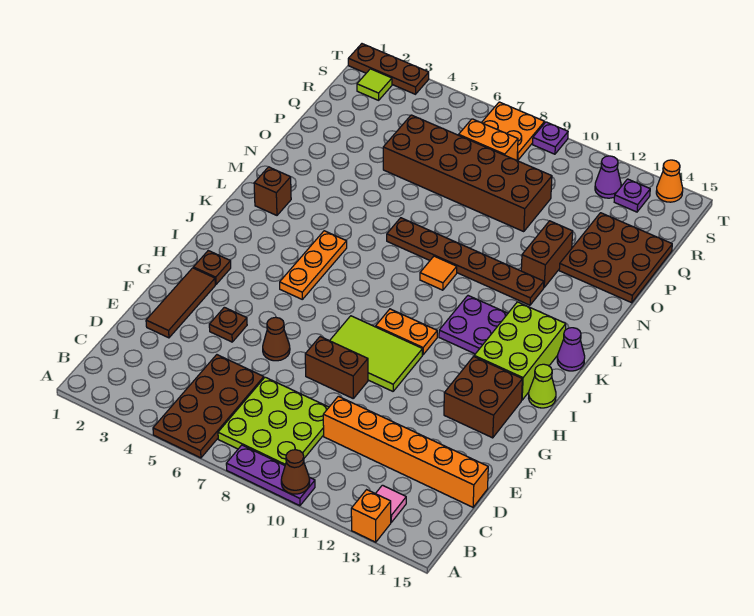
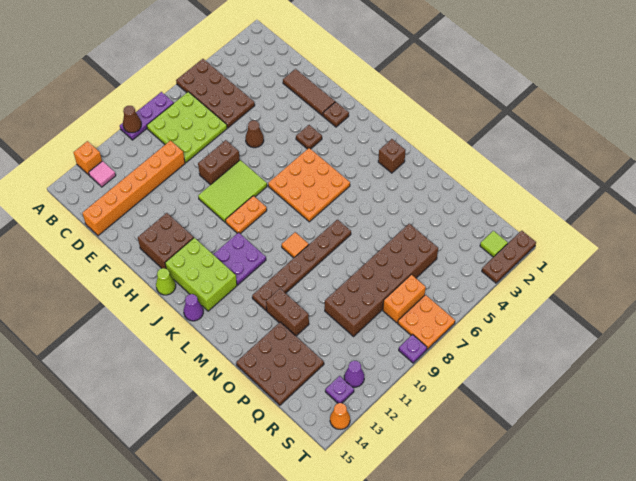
brown plate F4 level 1 -> brown plate H4 level 1
orange plate I5:K5 level 1 -> orange plate I5:K7 level 1

